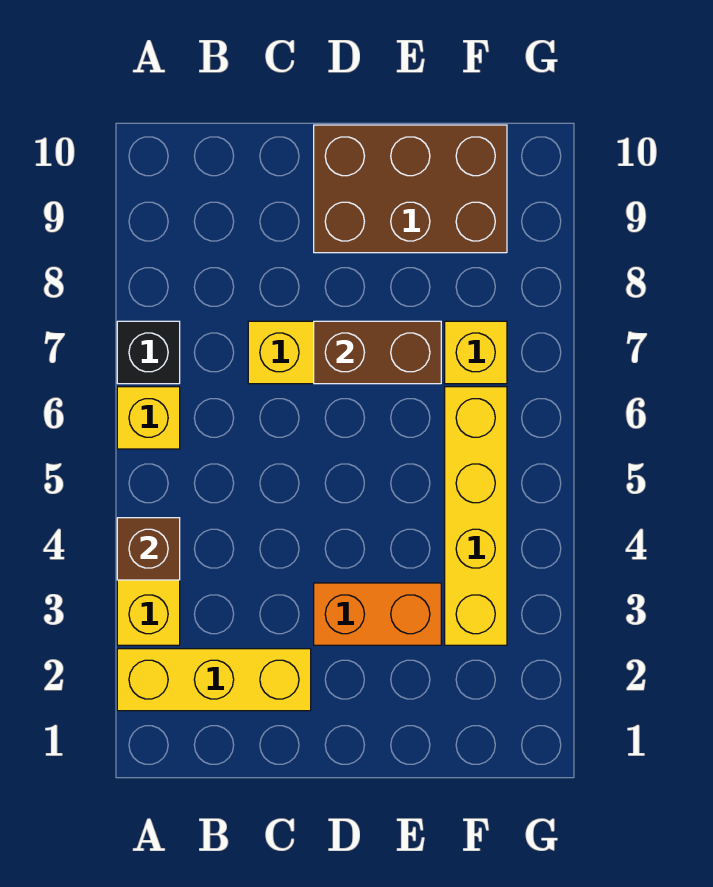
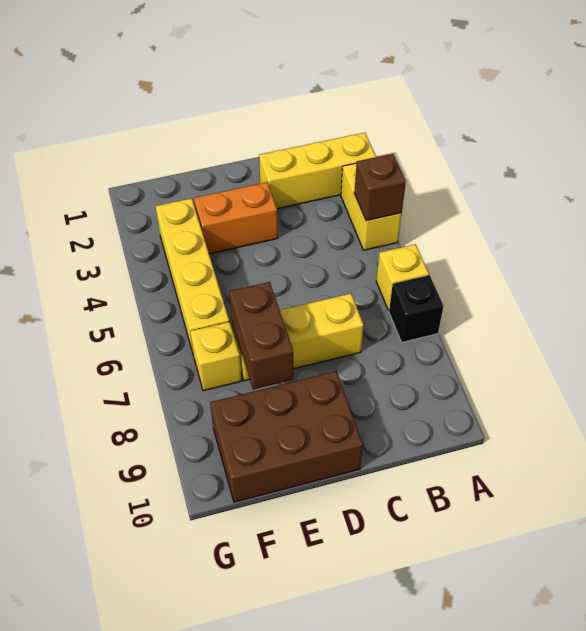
brown brick D7:E7 level 2 -> brown brick E7:E8 level 2

